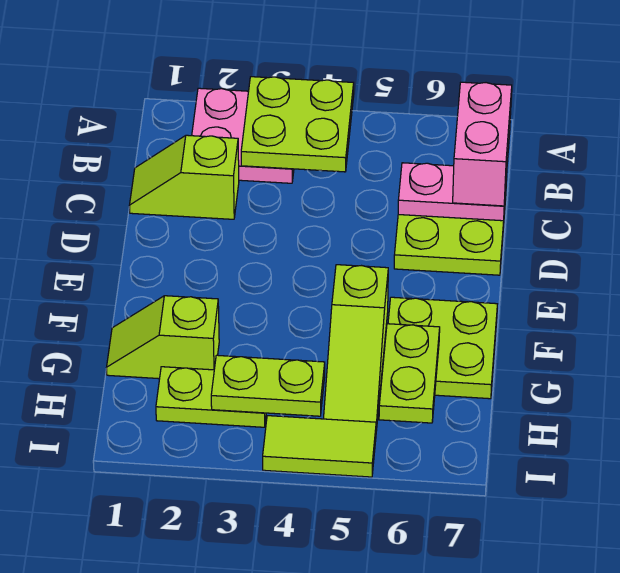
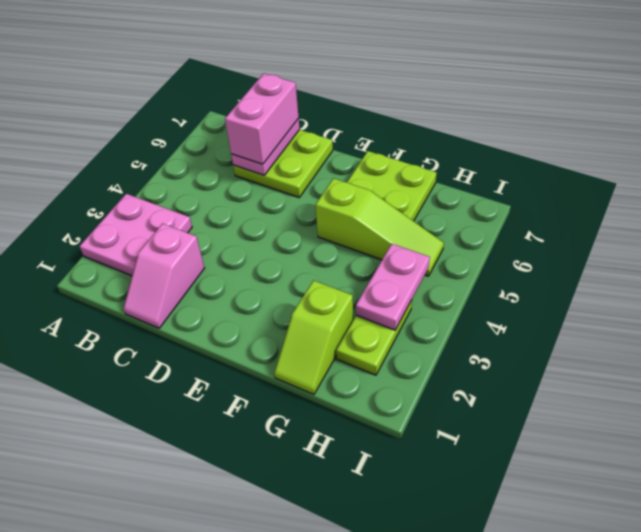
lime plate A3:B4 level 2 -> none
pink brick B7:C7 level 3 -> pink brick C6:C7 level 3
lime slope C1:C2 level 1 top 2 -> pink slope C1:C2 level 1 top 2
lime plate G6:H6 level 2 -> none
lime plate H3:H4 level 2 -> pink plate H3:H4 level 2
lime tile I4:I5 level 1 -> none

